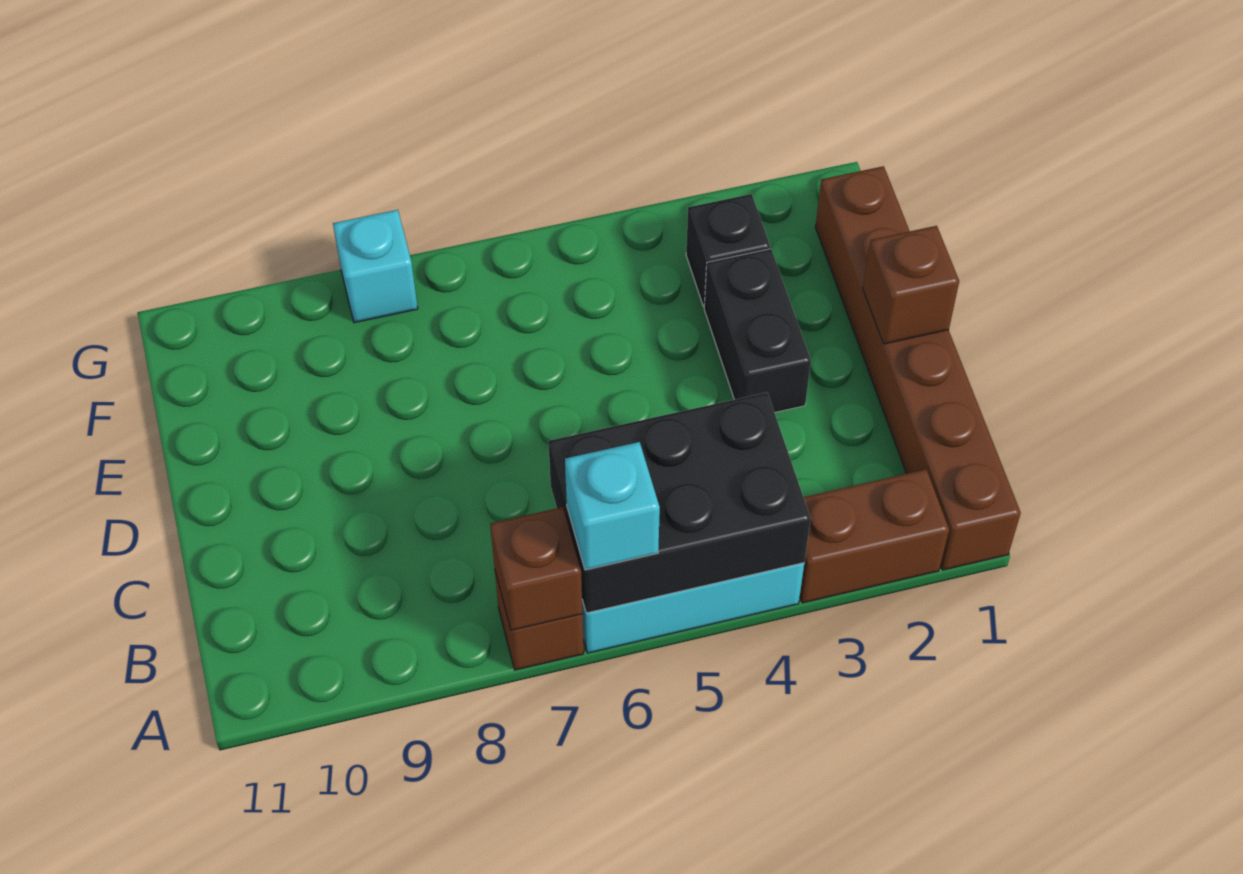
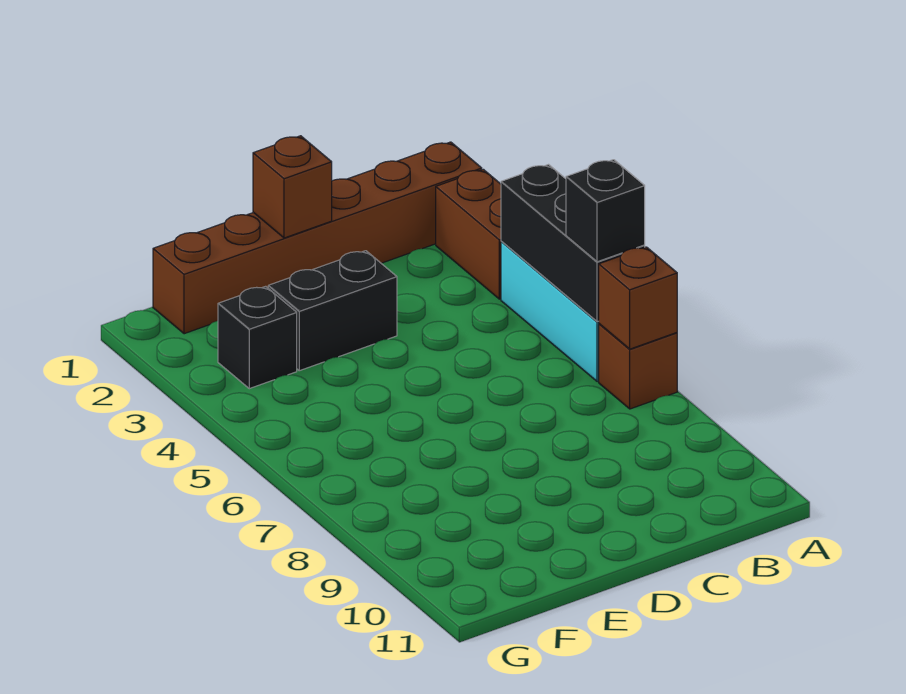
black brick A4:B6 level 2 -> black brick A4:A6 level 2
cyan brick A6 level 3 -> black brick A6 level 3
cyan brick G8 level 1 -> none

